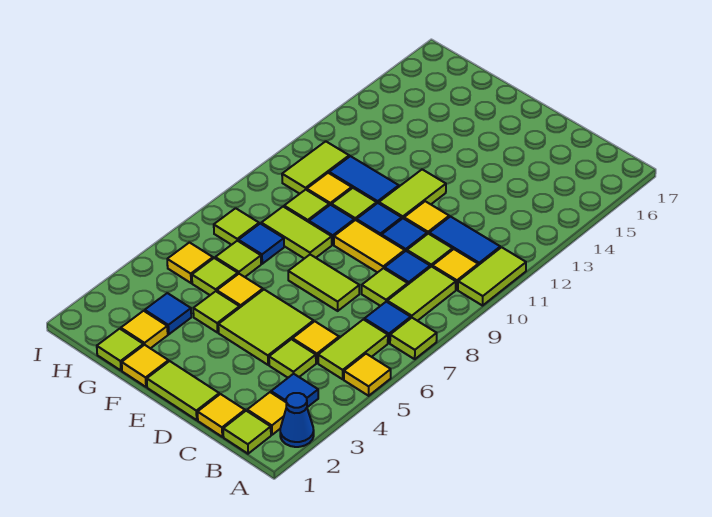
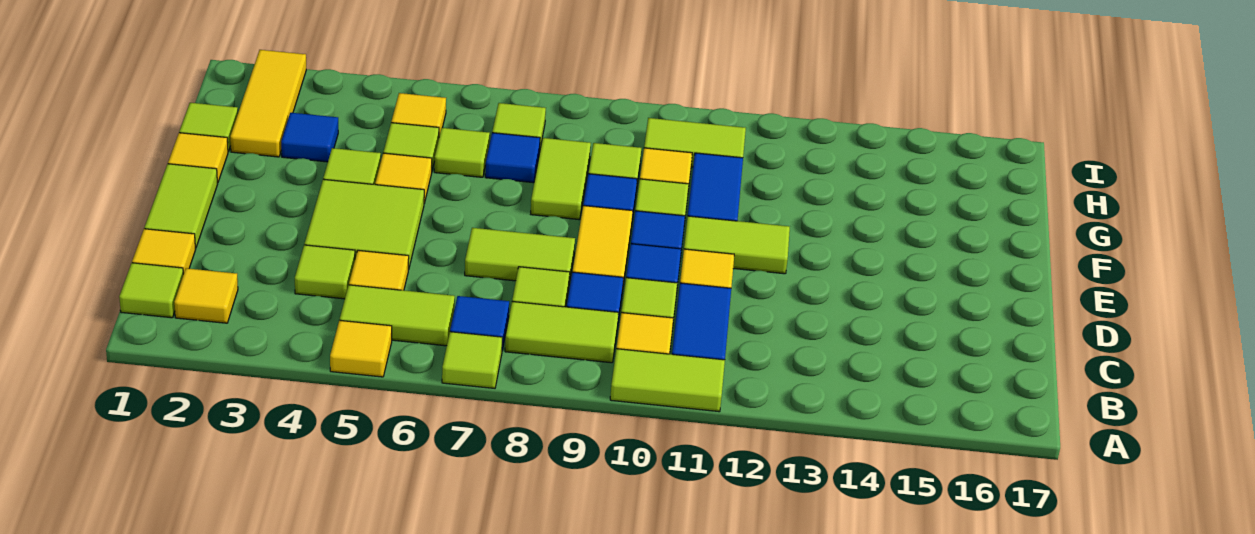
blue cone A2 level 1 -> none
blue tile B3 level 1 -> none
lime tile D7:E7 level 1 -> lime tile D7:D8 level 1
yellow tile G2 level 1 -> yellow tile G2:I2 level 1

